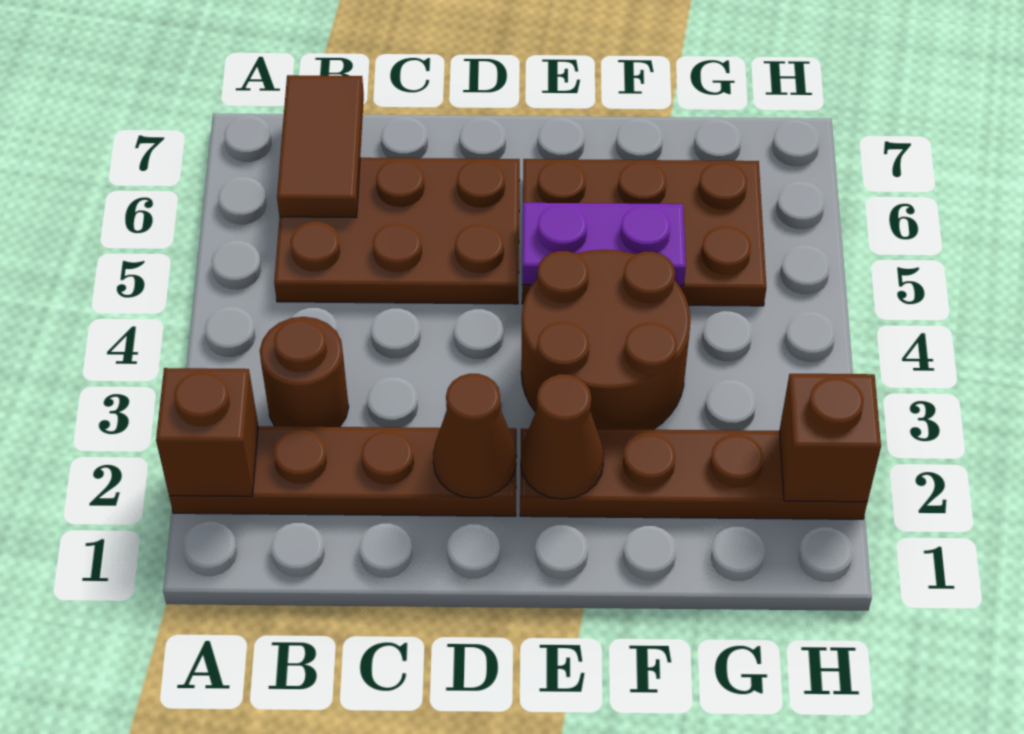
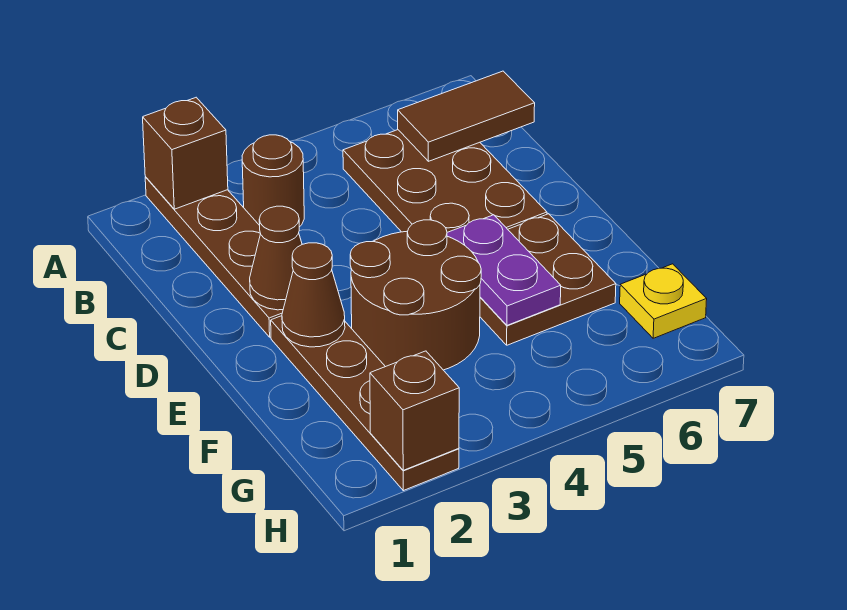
brown plate E5:G6 level 1 -> brown plate E5:F6 level 1
none -> yellow plate G7 level 1

